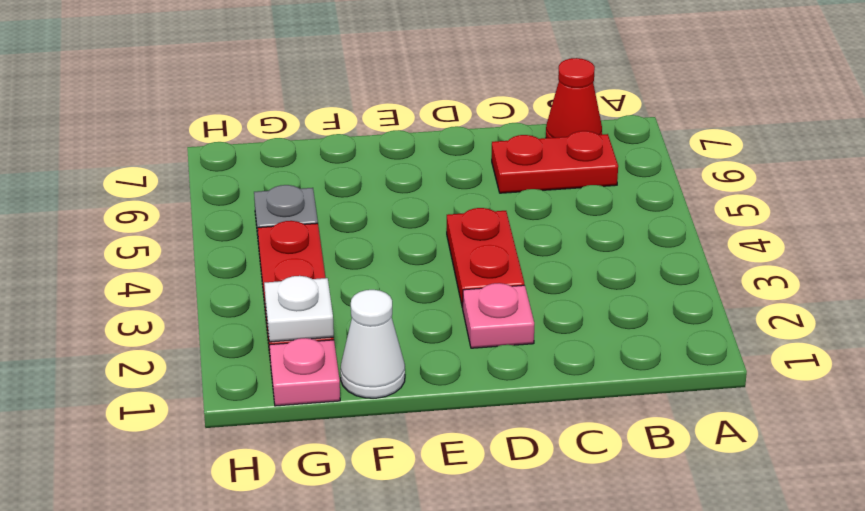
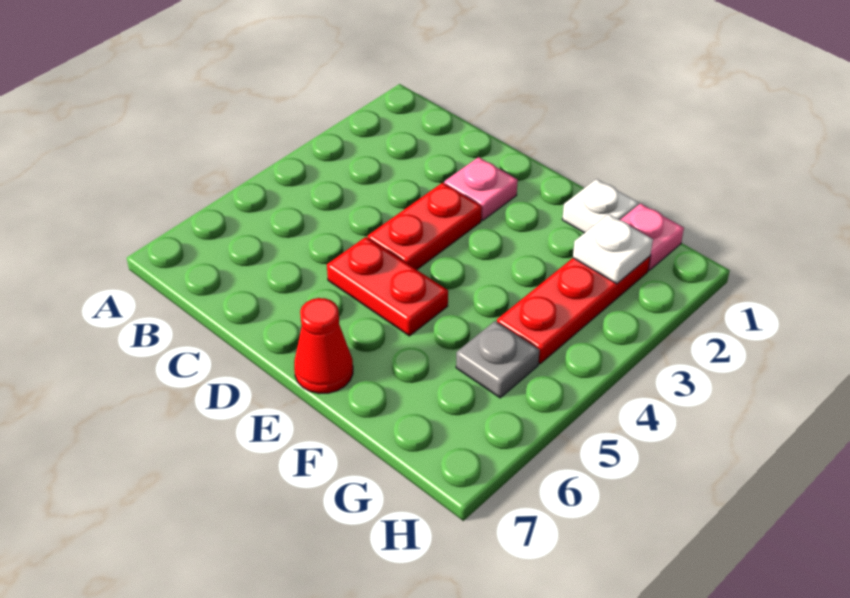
red plate B6:C6 level 1 -> red plate D5:E5 level 1
red cone B7 level 1 -> red cone E7 level 1
white cone F1 level 1 -> white plate F1 level 1

